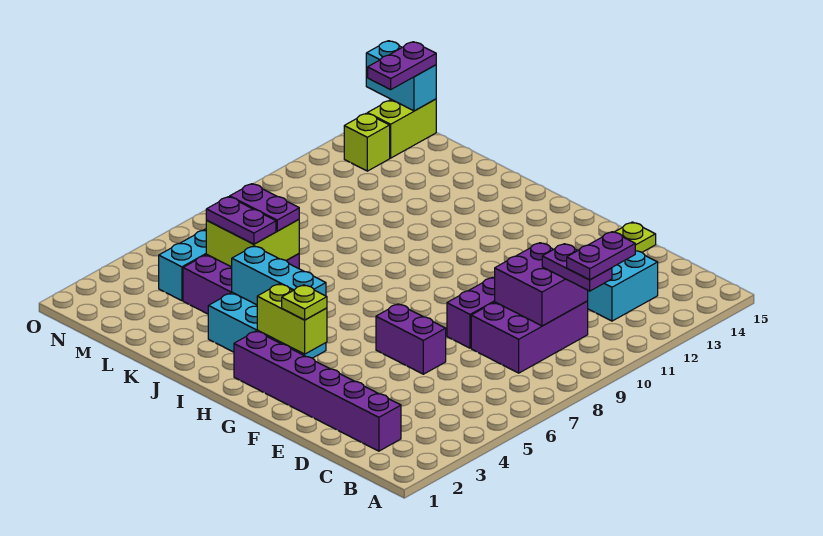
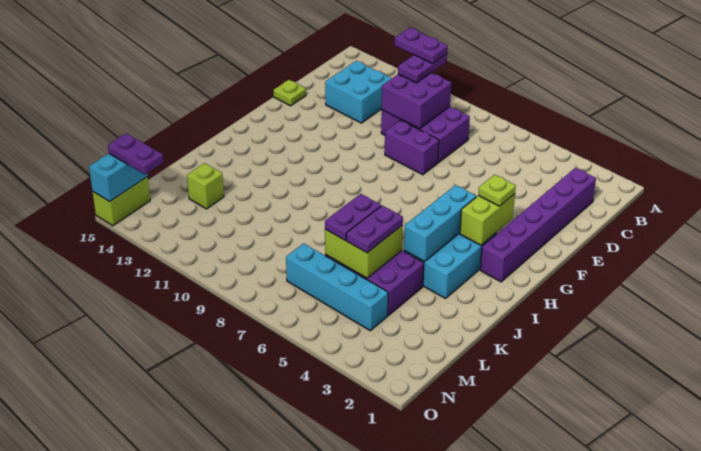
purple brick E6:F6 level 1 -> none
lime brick N13 level 1 -> lime brick L13 level 1
lime brick N14:N15 level 1 -> lime brick N15:O15 level 1

